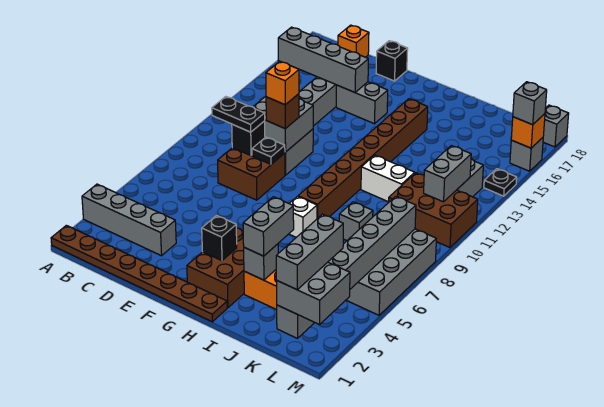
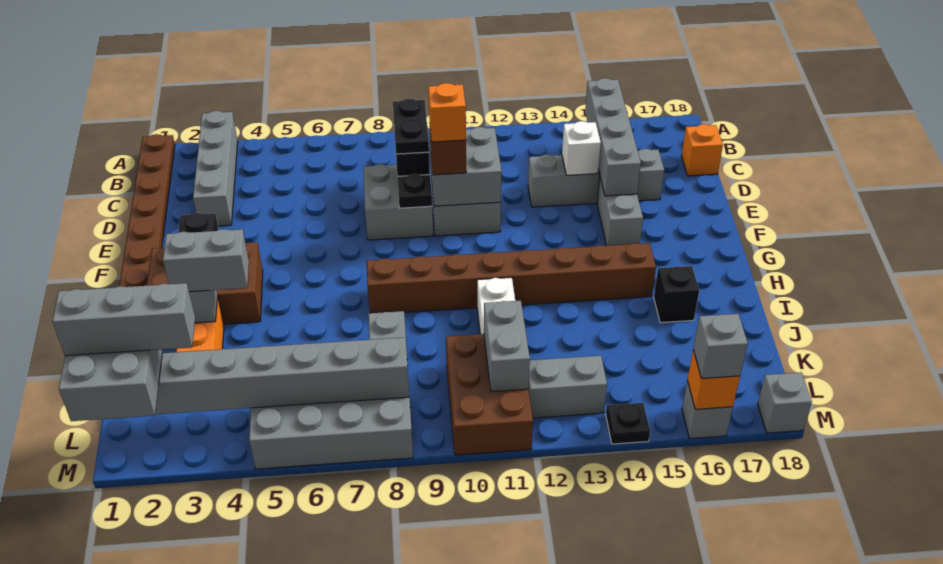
brown brick D8:E9 level 1 -> grey brick D8:E9 level 1
black brick E18 level 1 -> black brick I16 level 1
white brick H7 level 1 -> white brick D14 level 2
grey brick L11:L12 level 2 -> grey brick K11:L11 level 2

